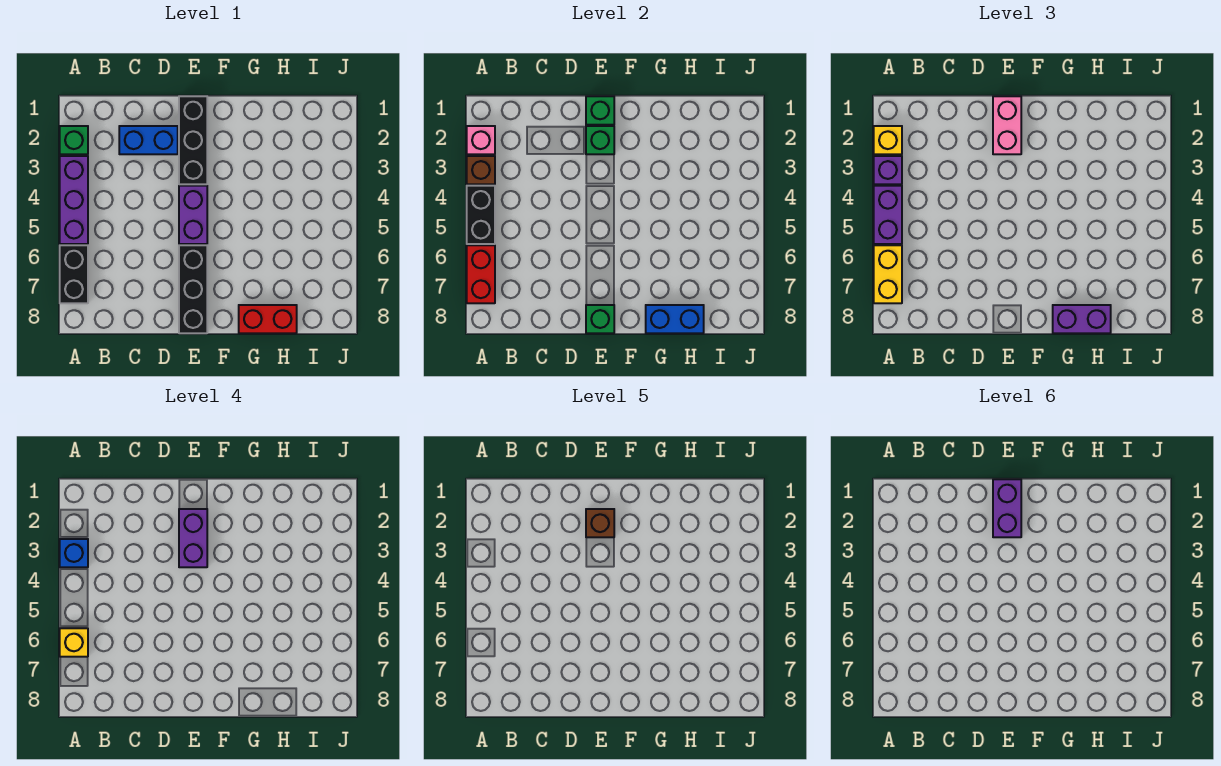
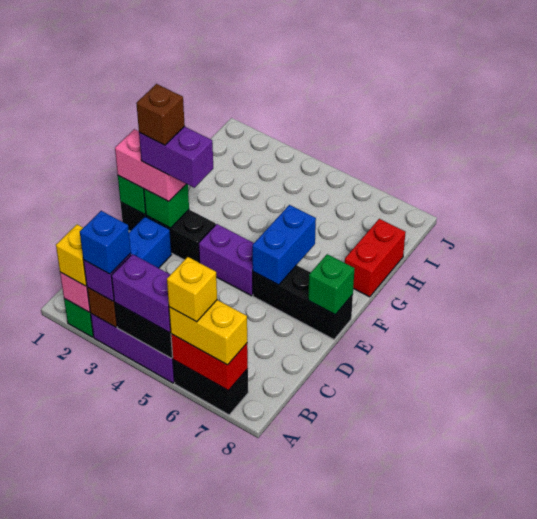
purple brick E1:E2 level 6 -> none
blue brick G8:H8 level 2 -> blue brick E6:F6 level 2
purple brick G8:H8 level 3 -> none

